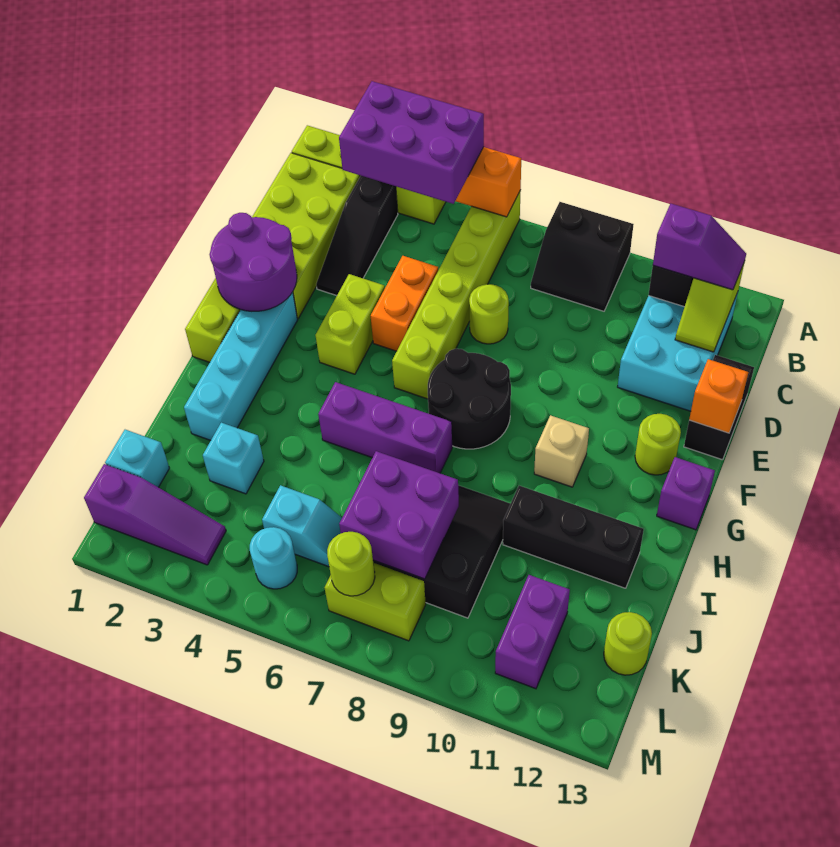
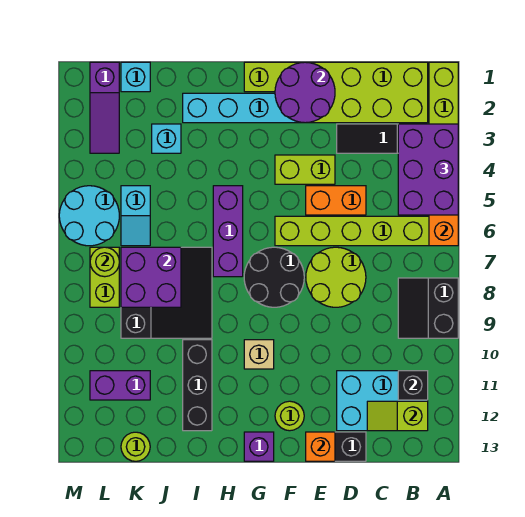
purple slope B11:B12 level 3 top 11 -> none
lime round brick D7 level 1 -> lime round brick D7:E8 level 1
cyan round brick L5 level 1 -> cyan round brick L5:M6 level 1

